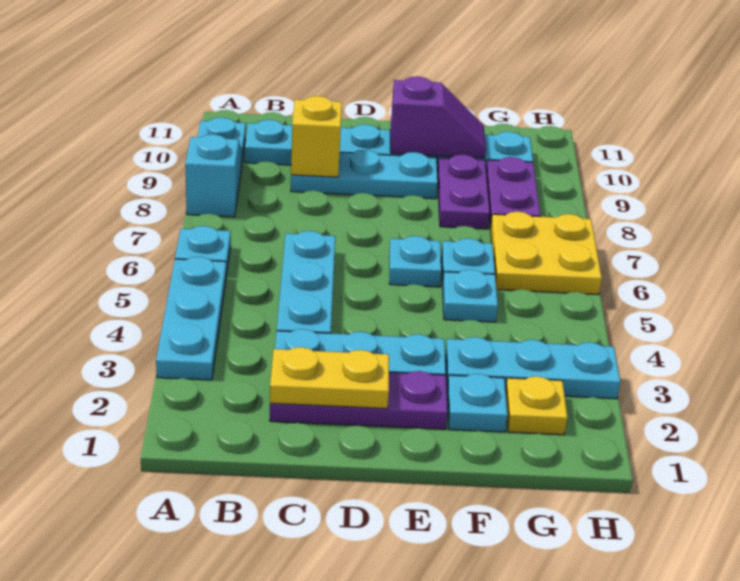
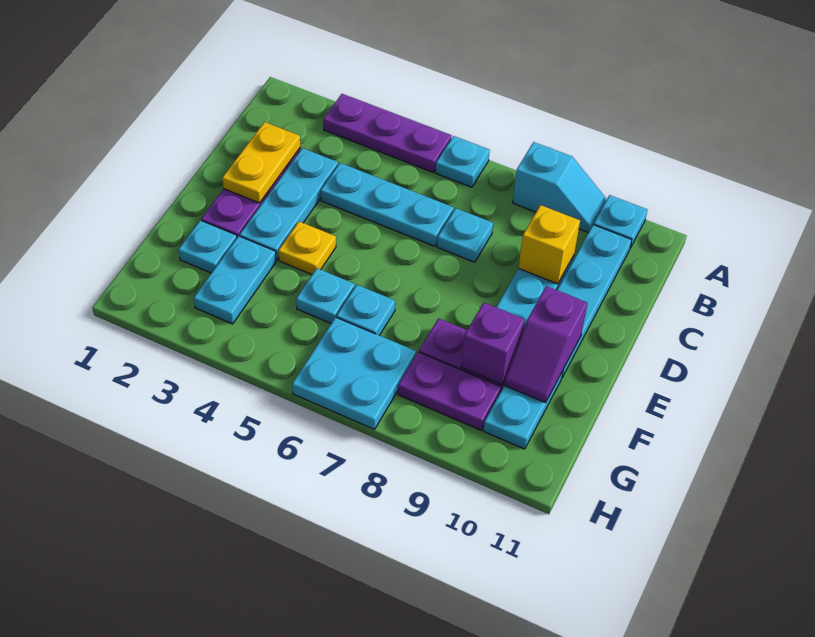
cyan plate A3:A5 level 1 -> purple plate A3:A5 level 1
cyan plate E6 level 1 -> cyan plate C7 level 1
cyan plate F3:H3 level 1 -> cyan plate F3:G3 level 1
none -> purple brick F9 level 2
yellow plate G2 level 1 -> yellow plate E4 level 1
yellow plate G6:H7 level 1 -> cyan plate G6:H7 level 1

